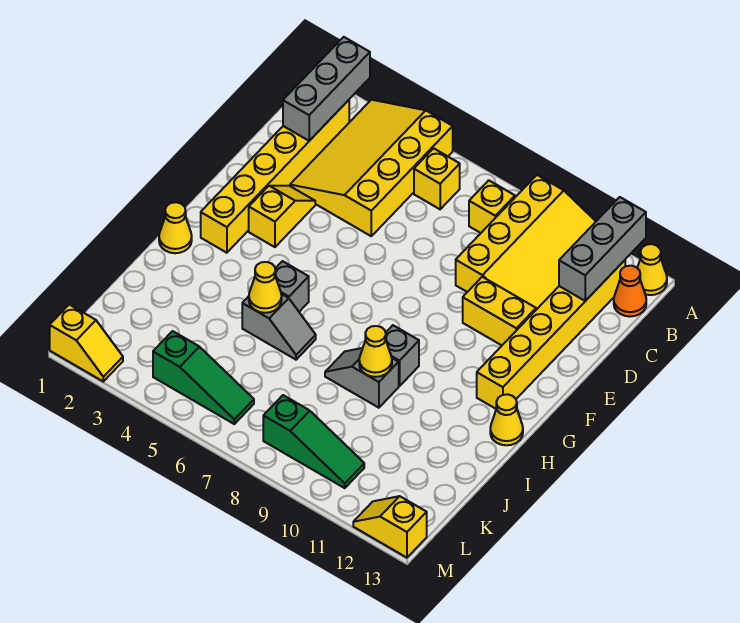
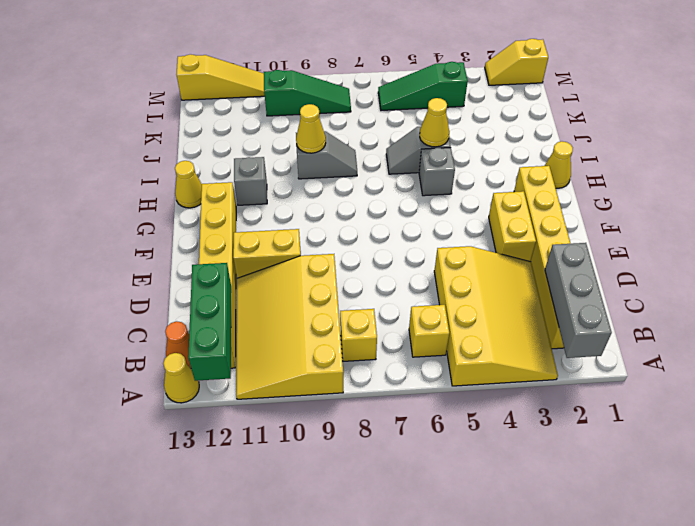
grey brick A12:C12 level 2 -> green brick A12:C12 level 2
yellow slope E3:F3 level 1 top F -> yellow brick E3:F3 level 1
grey brick H9 level 1 -> grey brick H11 level 1
green slope L8:L10 level 1 top 8 -> green slope L8:L10 level 1 top 10
yellow slope M12:M13 level 1 top 13 -> yellow slope M11:M13 level 1 top 13

